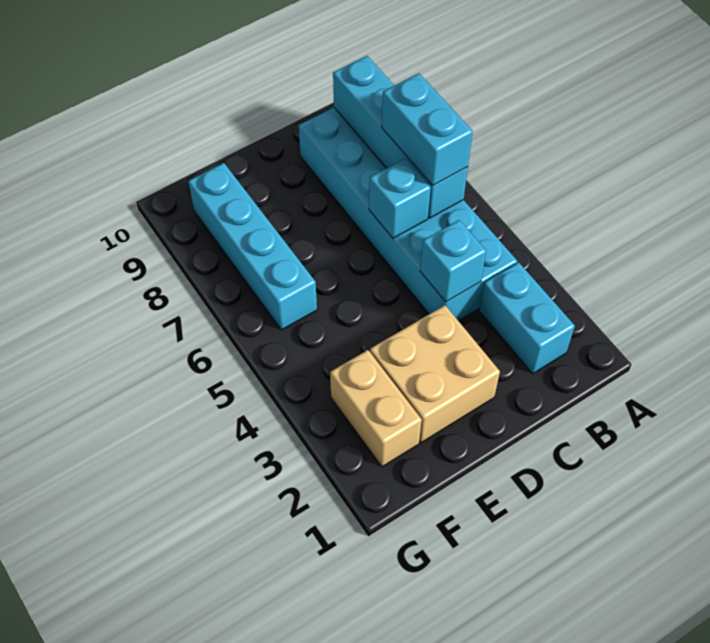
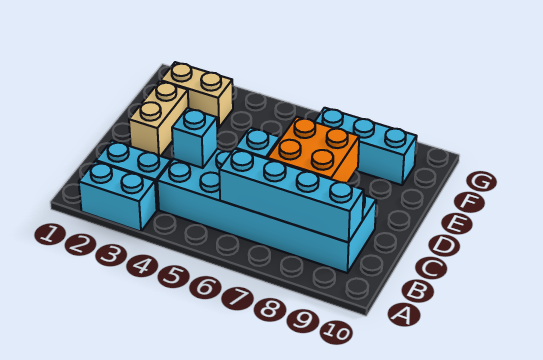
cyan brick B6:B7 level 3 -> cyan brick A2:A3 level 1
none -> orange brick C7:D8 level 2
tan brick D2:E3 level 1 -> tan brick D2:E2 level 1
cyan brick F6:F9 level 1 -> cyan brick F7:F9 level 1

